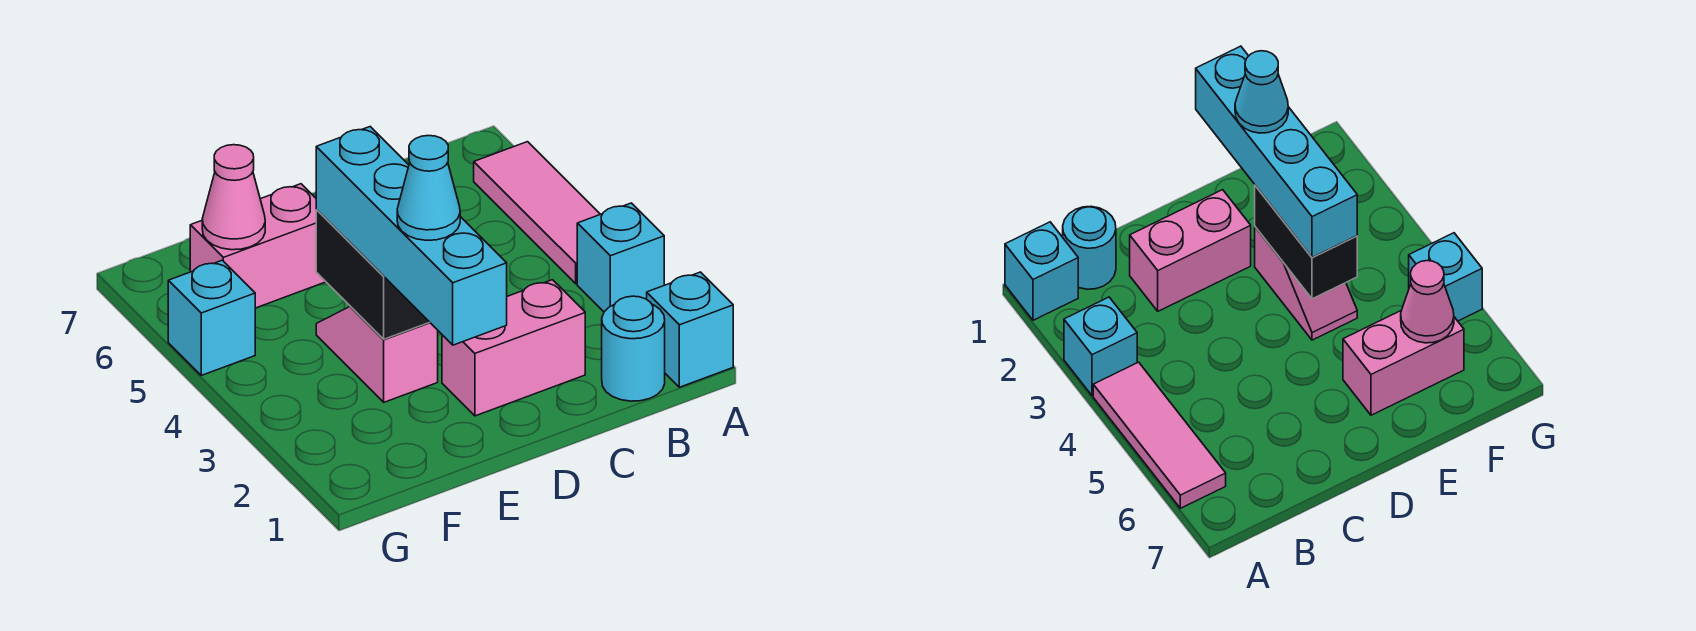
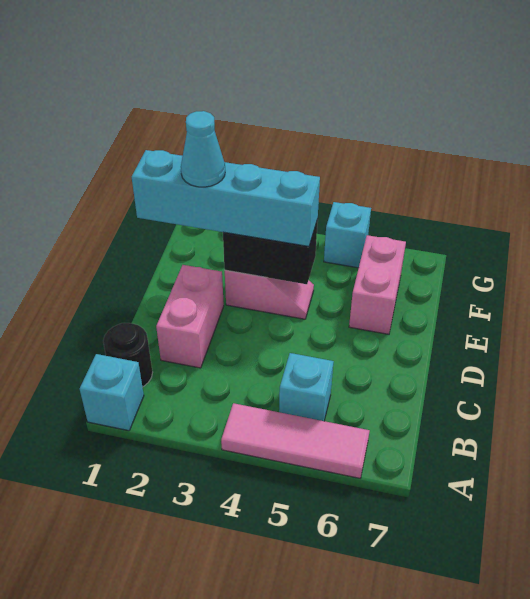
cyan brick A3 level 1 -> cyan brick B5 level 1
cyan round brick B1 level 1 -> black round brick B1 level 1
pink cone F6 level 2 -> none

